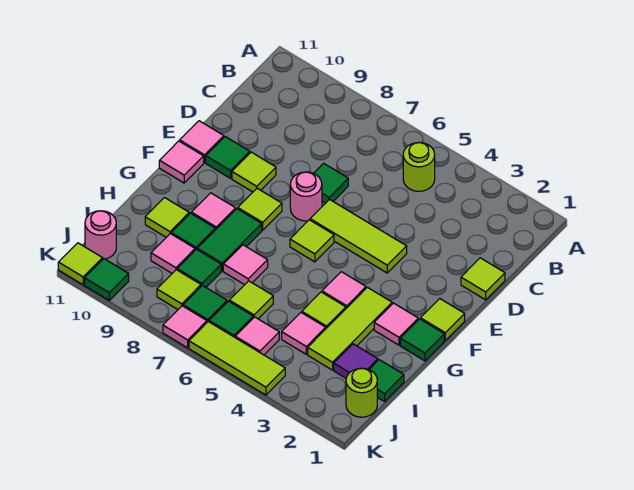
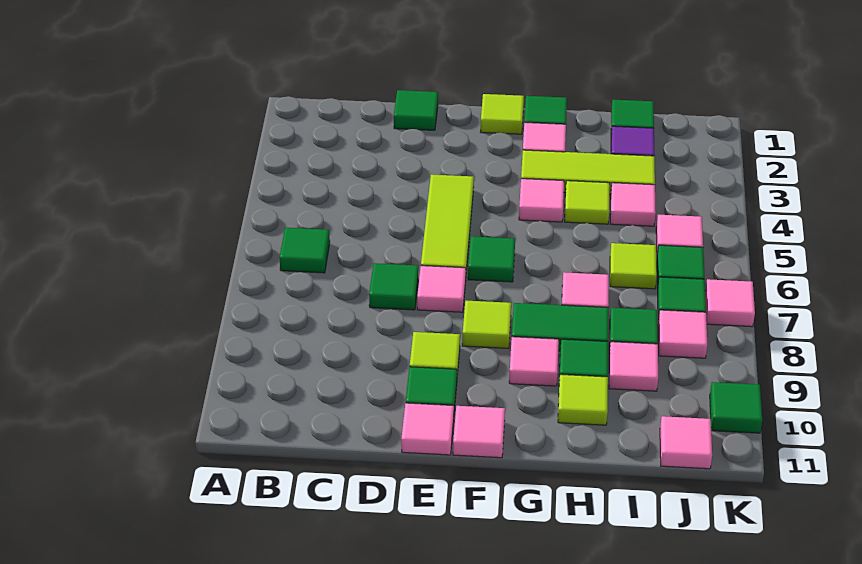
lime round brick B5 level 1 -> none
none -> green tile B6 level 1
lime tile D1 level 1 -> green tile D1 level 1
pink round brick E7 level 1 -> pink tile E7 level 1
lime tile F6 level 1 -> green tile F6 level 1
lime round brick J1 level 1 -> none
lime tile J8 level 1 -> pink tile J8 level 1
pink round brick J11 level 1 -> pink tile J11 level 1
lime tile K4:K6 level 1 -> none
lime tile K11 level 1 -> none

